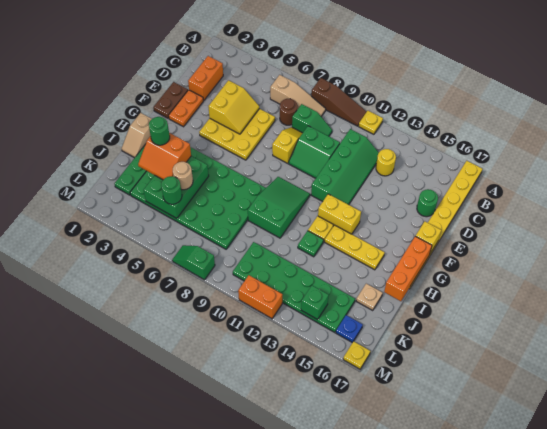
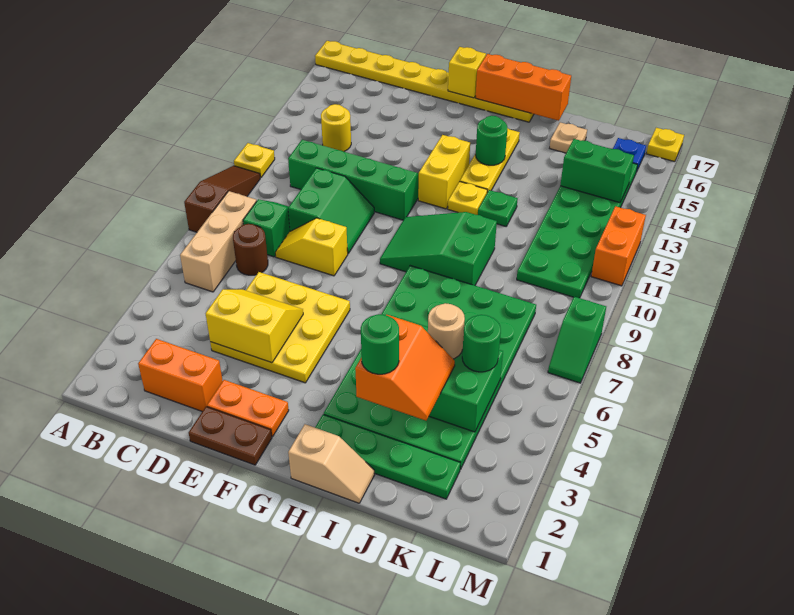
tan slope B6:B8 level 1 top 6 -> tan brick B6:B8 level 1
green round brick D16 level 1 -> green round brick H14 level 2
green brick L14 level 2 -> green brick K14:L14 level 2

